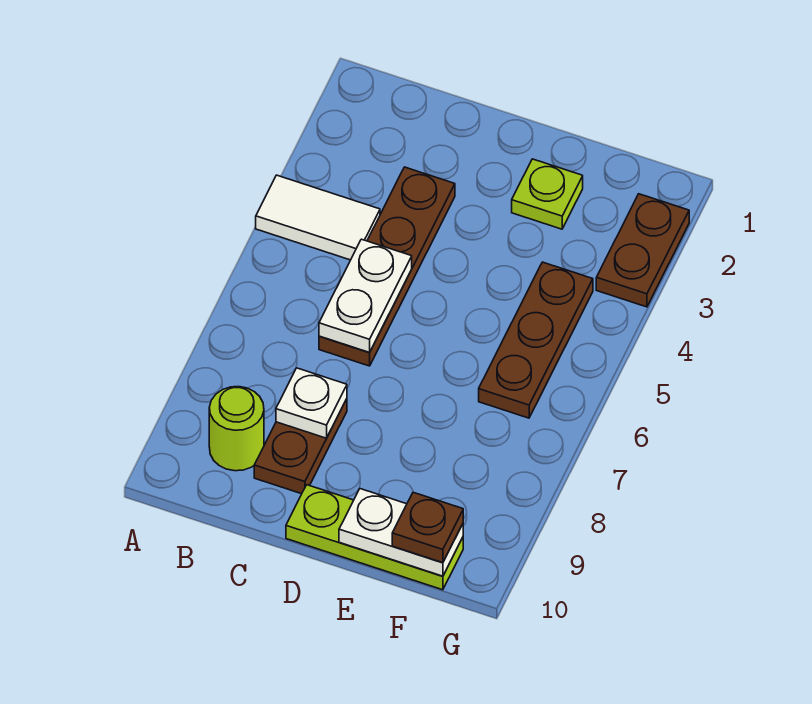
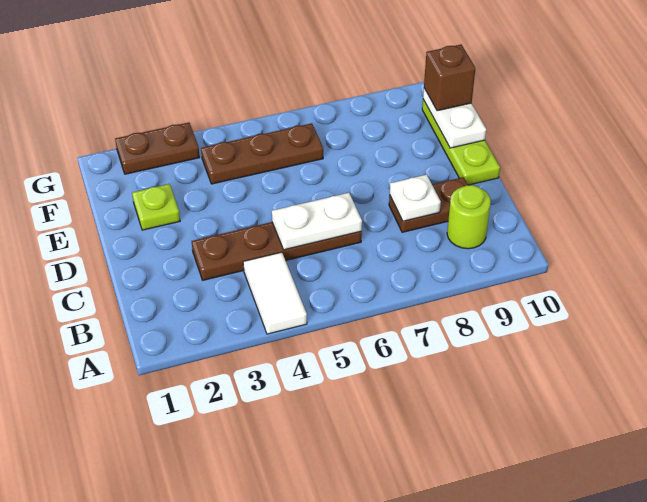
brown plate F10 level 3 -> brown brick F10 level 3

